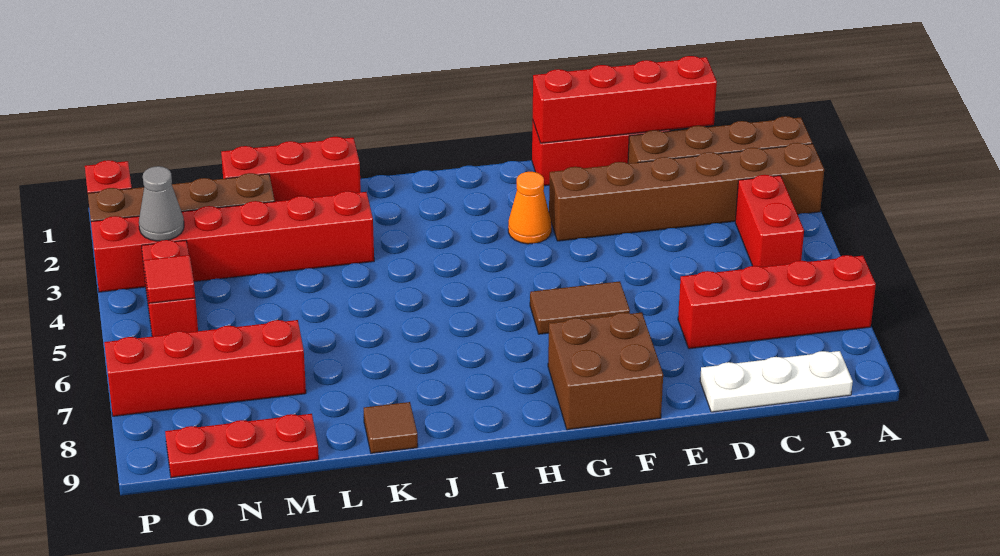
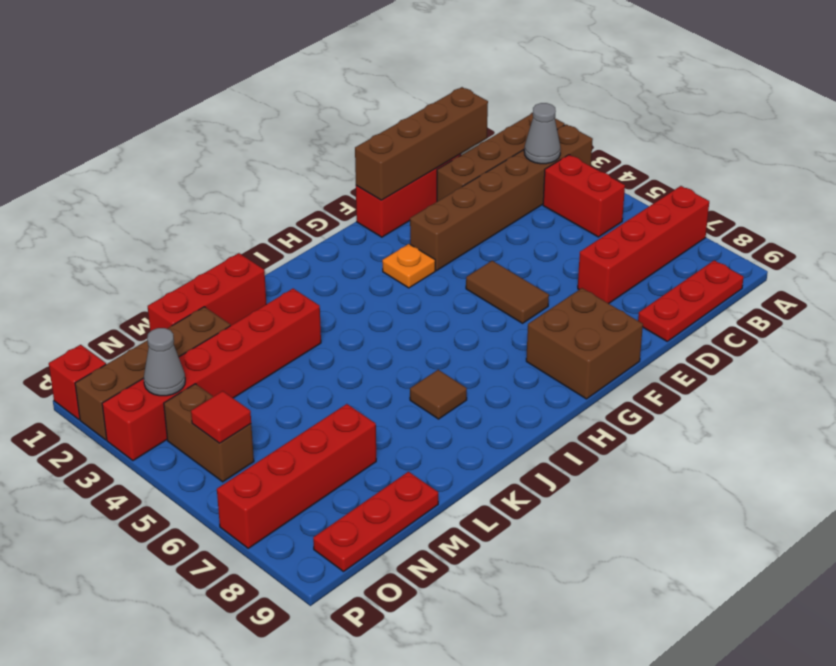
none -> grey cone B3 level 2
white plate B9:D9 level 1 -> red plate B9:D9 level 1
red brick C1:F1 level 2 -> brown brick C1:F1 level 2
brown tile F6:G6 level 1 -> brown tile F5:F6 level 1
orange cone G3 level 1 -> orange plate G3 level 1
brown tile K9 level 1 -> brown tile J7 level 1
red brick O4:O5 level 1 -> brown brick O4:O5 level 1

